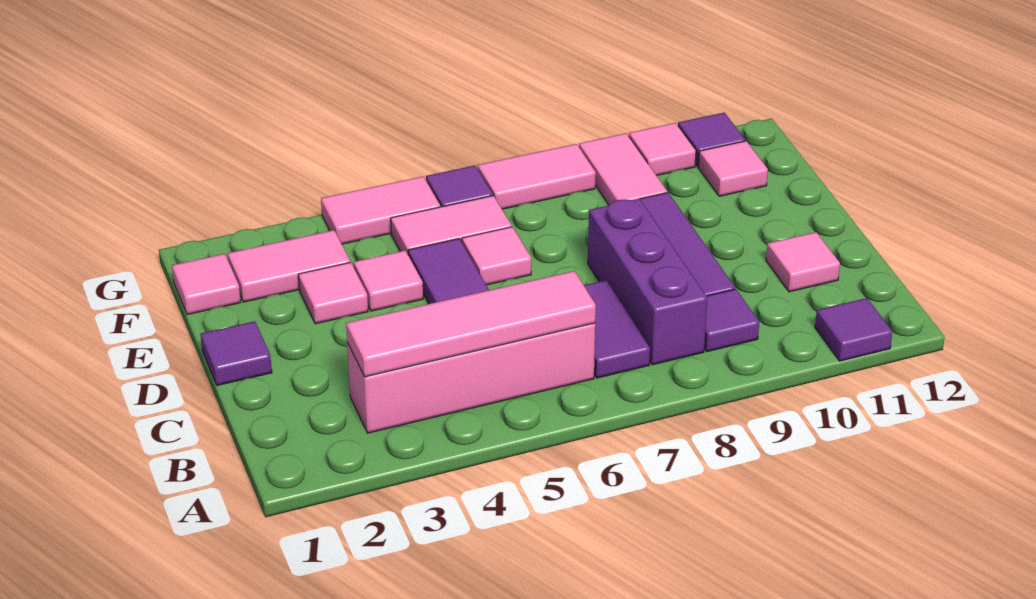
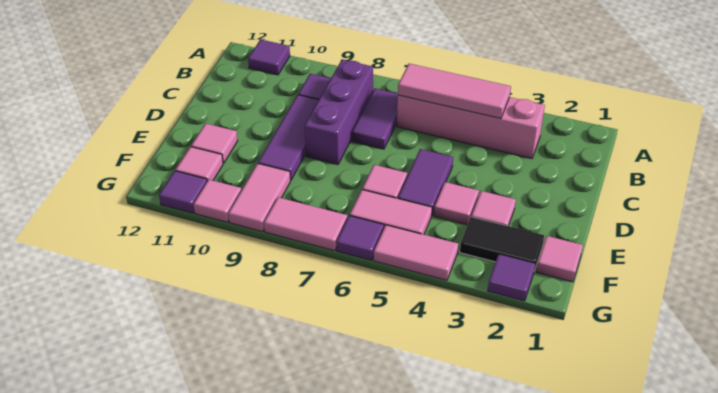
pink tile B3:B6 level 2 -> pink tile B4:B6 level 2
pink tile C11 level 1 -> pink tile E11 level 1
purple tile D1 level 1 -> purple tile G2 level 1
pink tile F2:F3 level 1 -> black tile F2:F3 level 1

